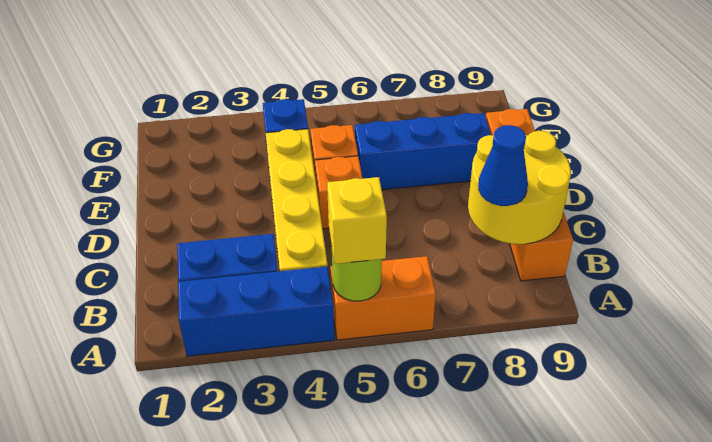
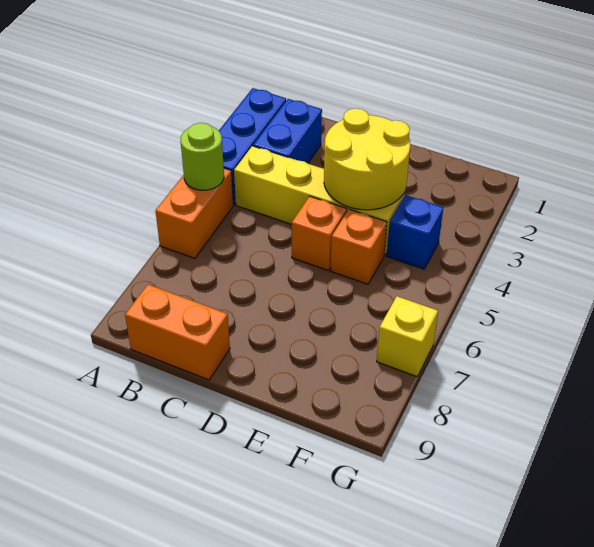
yellow brick A5 level 3 -> yellow brick G7 level 1
yellow round brick B8:C9 level 2 -> yellow round brick D3:E4 level 2
blue cone B8 level 3 -> none
orange brick B9:E9 level 1 -> orange brick B9:C9 level 1
blue brick E6:E8 level 1 -> none

